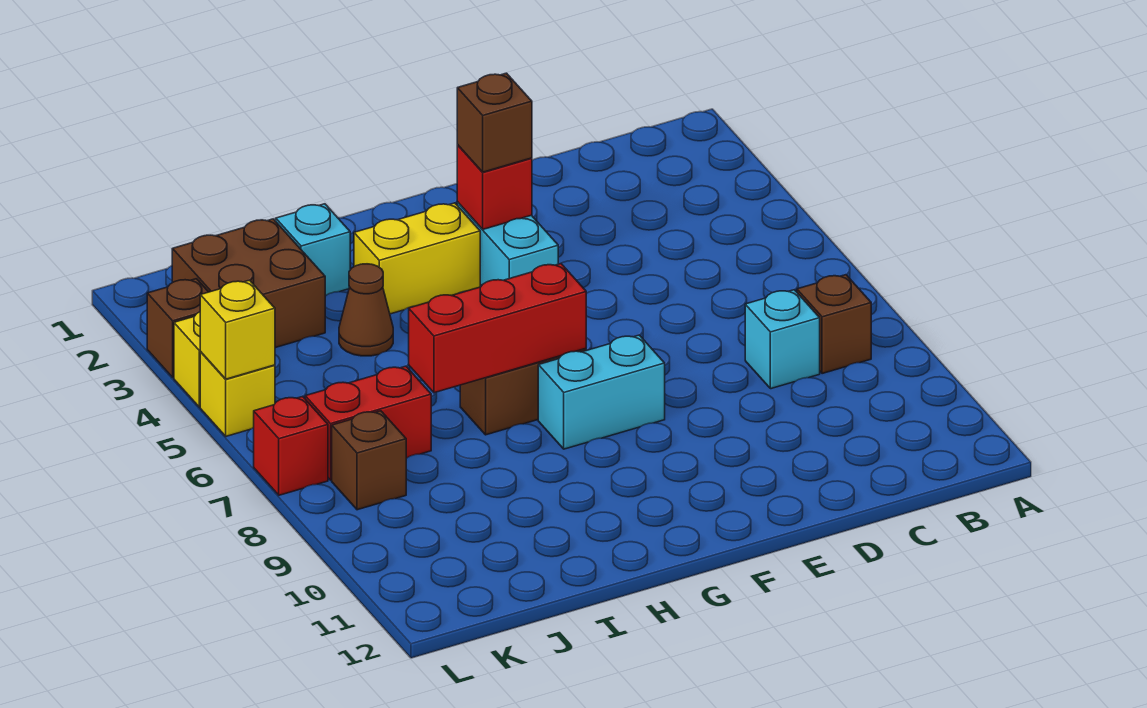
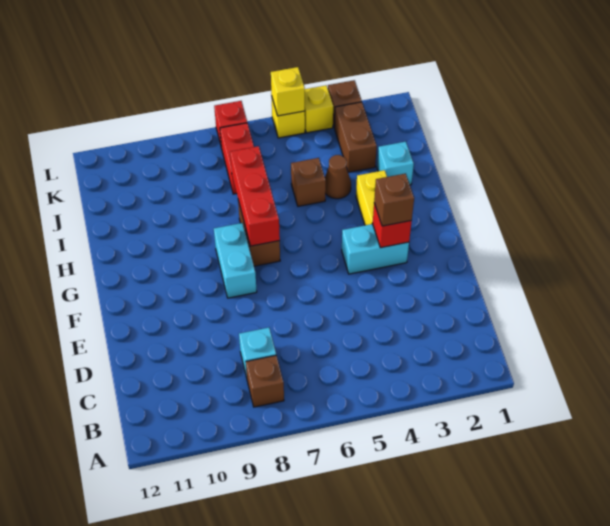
brown brick J2:K3 level 1 -> brown brick J3:K3 level 1
brown brick K8 level 1 -> brown brick I5 level 1

